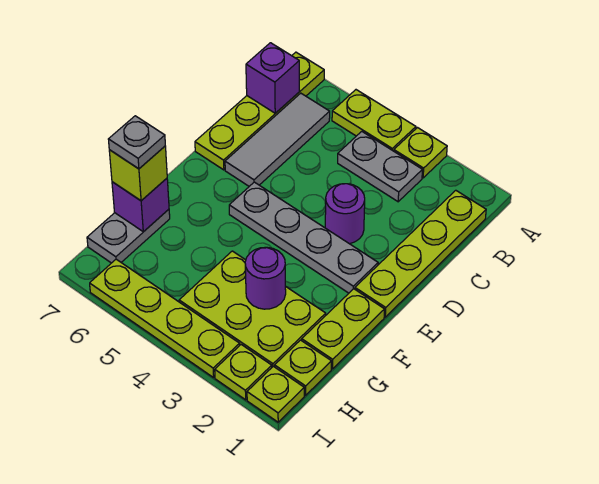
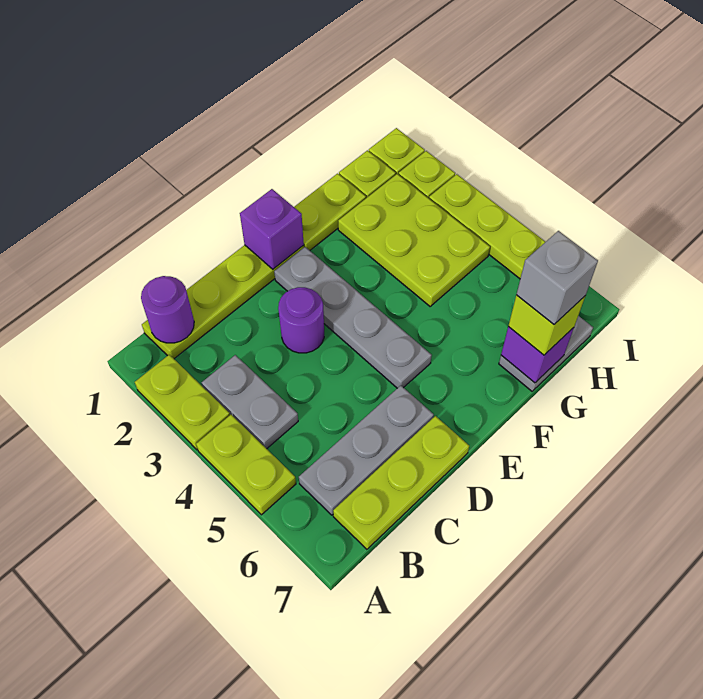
lime plate A3 level 1 -> lime plate A2:A3 level 1
lime plate A7:D7 level 1 -> lime plate B7:D7 level 1
grey tile B6:D6 level 1 -> grey plate B6:D6 level 1
purple brick B7 level 2 -> purple brick E1 level 2
purple round brick G3 level 2 -> purple round brick B1 level 2
grey plate G7 level 4 -> grey brick G7 level 4

